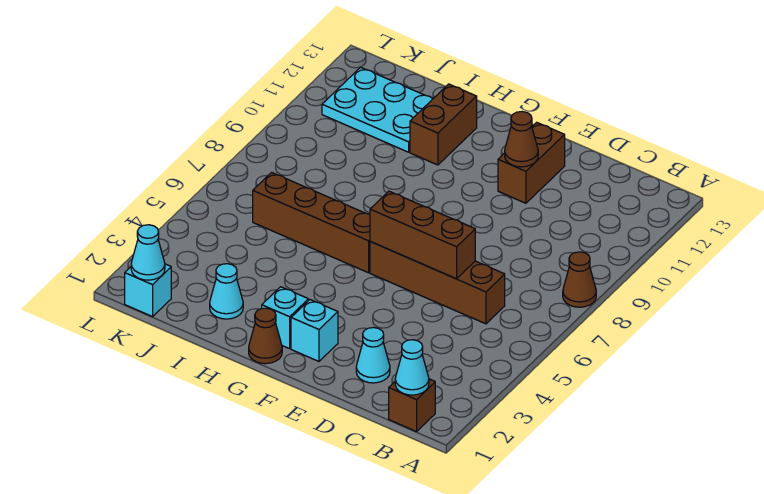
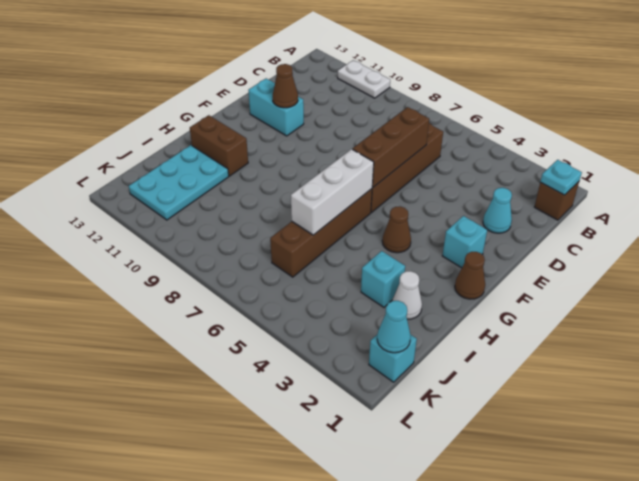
brown cone A8 level 1 -> brown cone G4 level 1
none -> white plate A10:A11 level 1
cyan cone B1 level 2 -> cyan plate B1 level 2
brown brick E11:E12 level 1 -> cyan brick E11:E12 level 1
cyan brick G2 level 1 -> cyan brick I3 level 1
none -> white brick G6:I6 level 2
cyan cone I2 level 1 -> white cone I2 level 1

